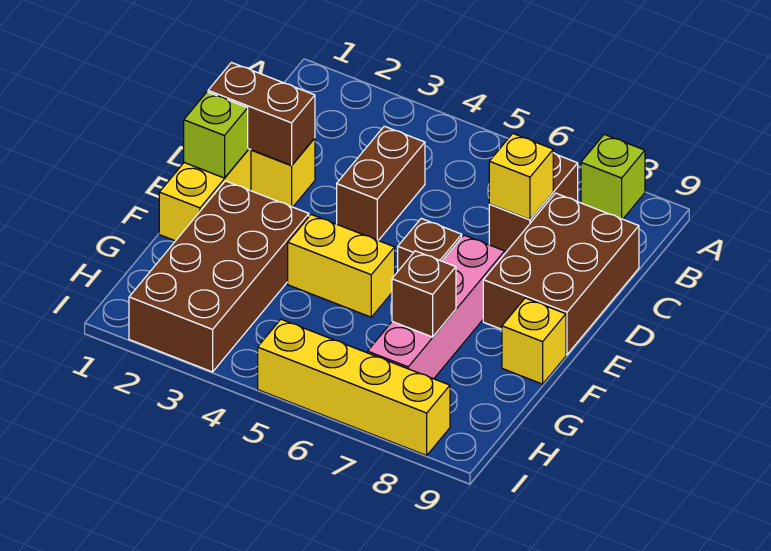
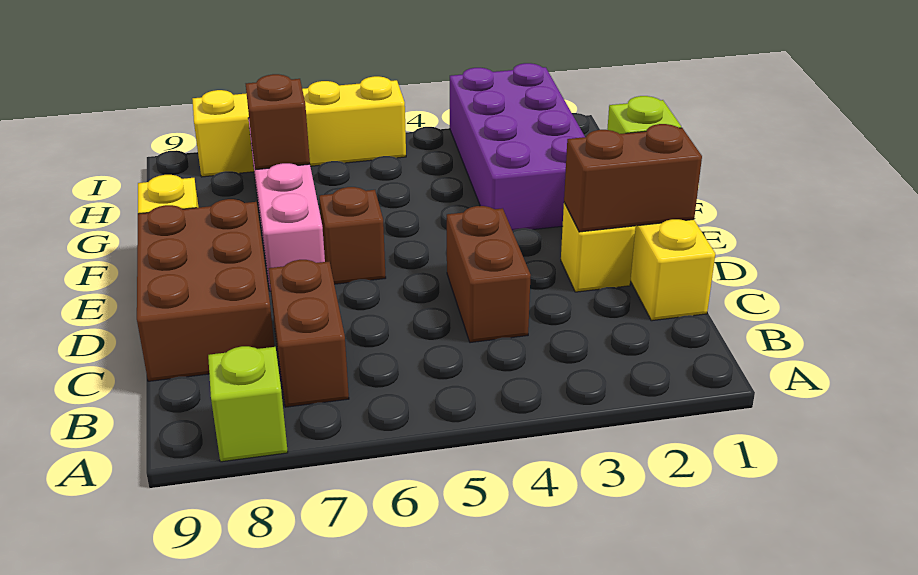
yellow brick C7 level 2 -> none
brown brick F2:I3 level 1 -> purple brick F2:I3 level 1
yellow brick F4:F5 level 1 -> none

